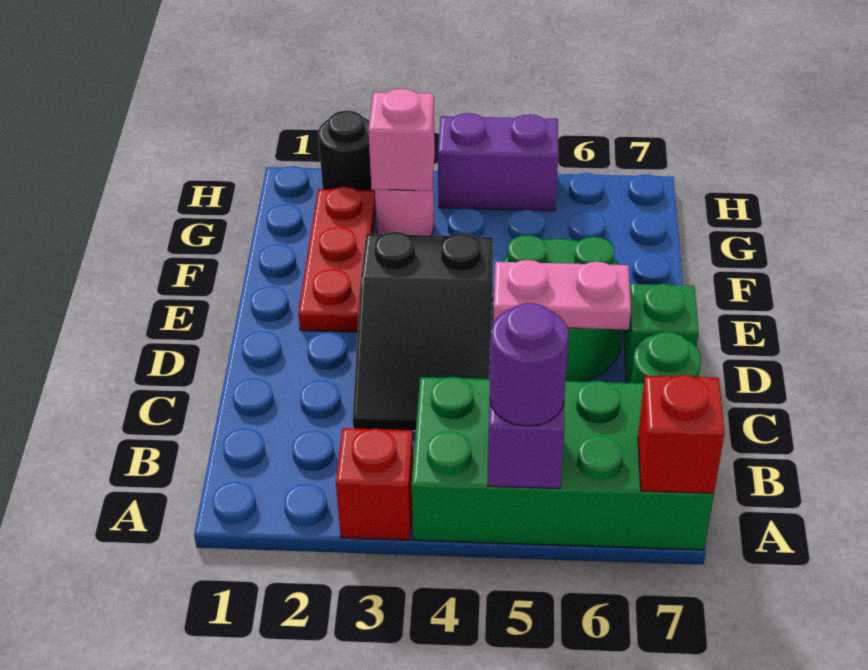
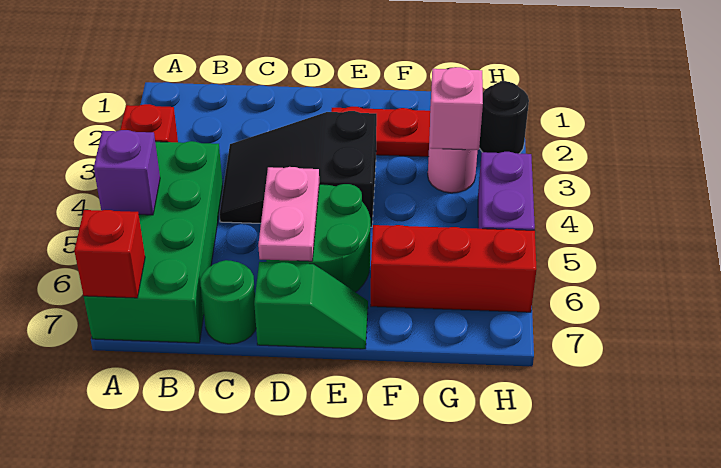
purple round brick A5 level 3 -> none
none -> red brick F6:H6 level 1

